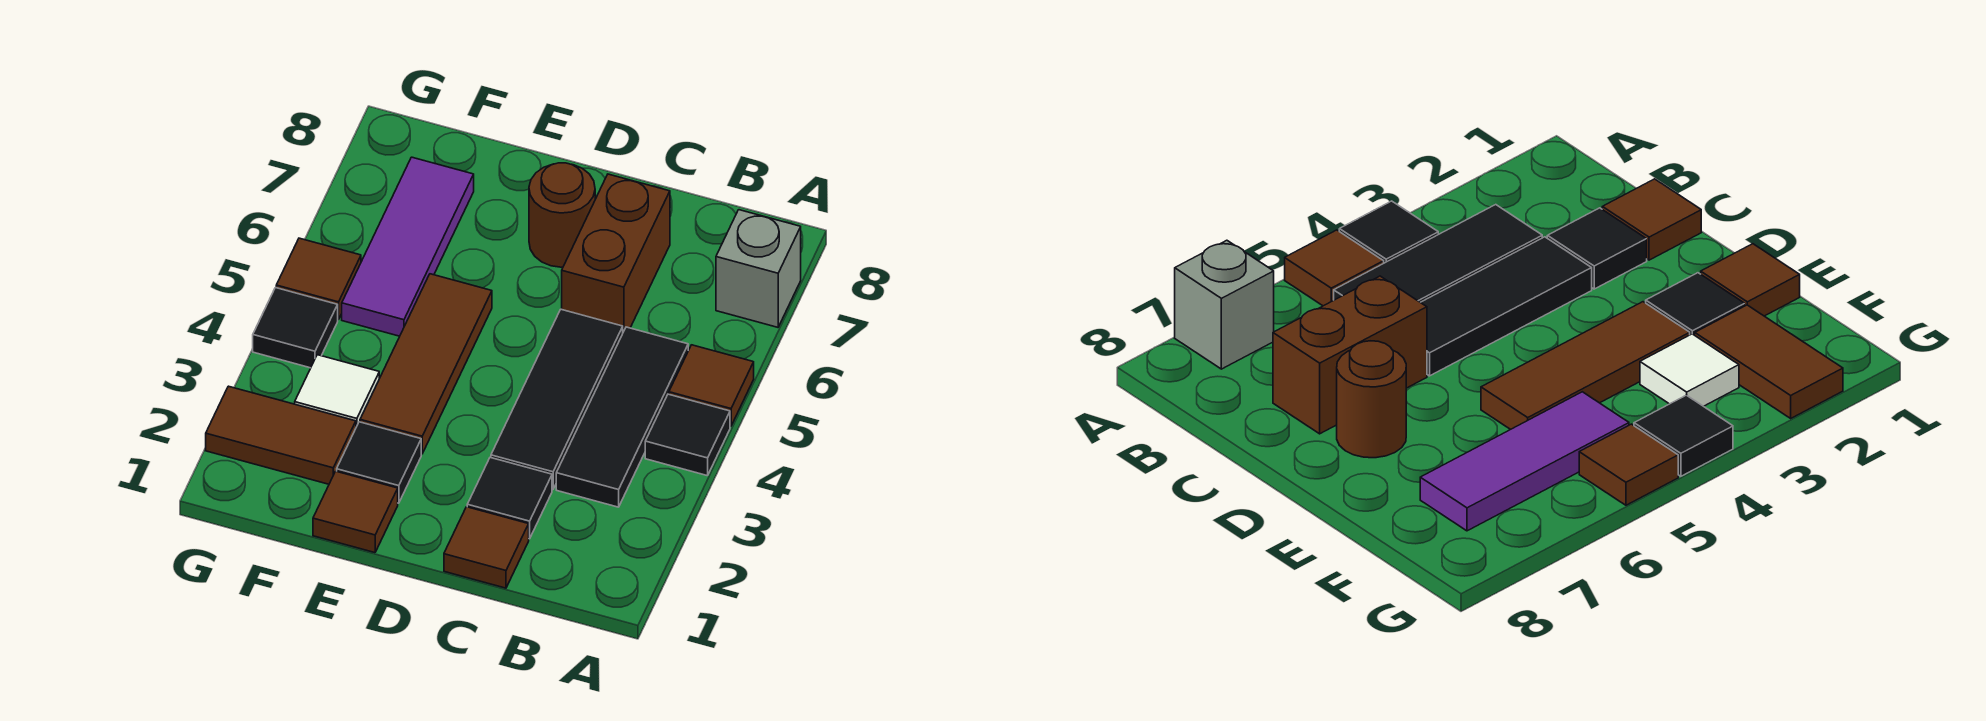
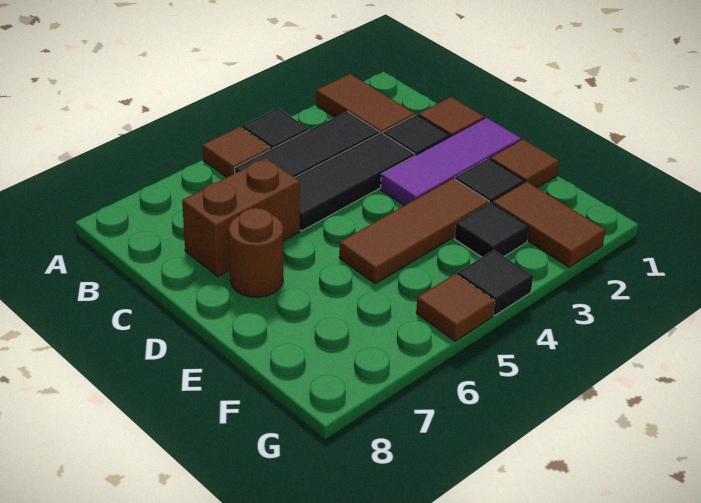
none -> brown tile A2:B2 level 1
grey brick A7 level 1 -> none
white tile F3 level 1 -> black tile F3 level 1
purple tile F5:F7 level 1 -> purple tile D1:D3 level 1

